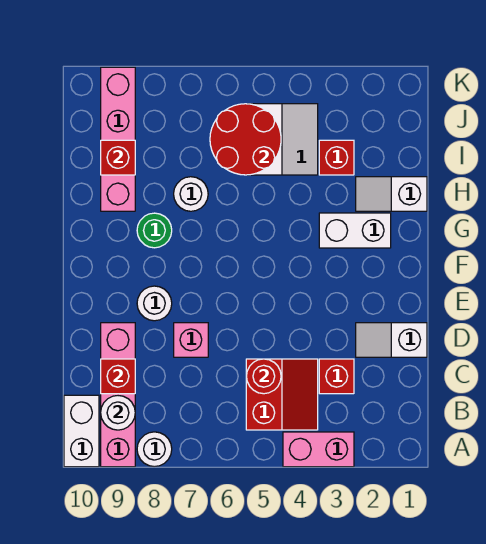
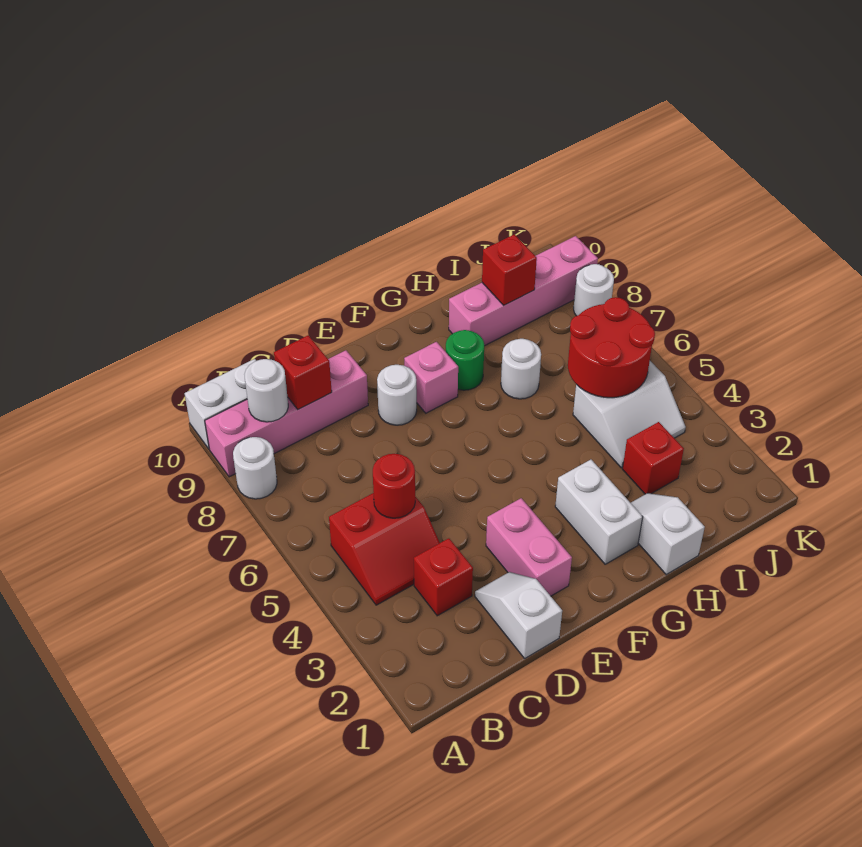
pink brick A3:A4 level 1 -> pink brick E2:E3 level 1
pink brick D7 level 1 -> pink brick F8 level 1
none -> white round brick K8 level 1

